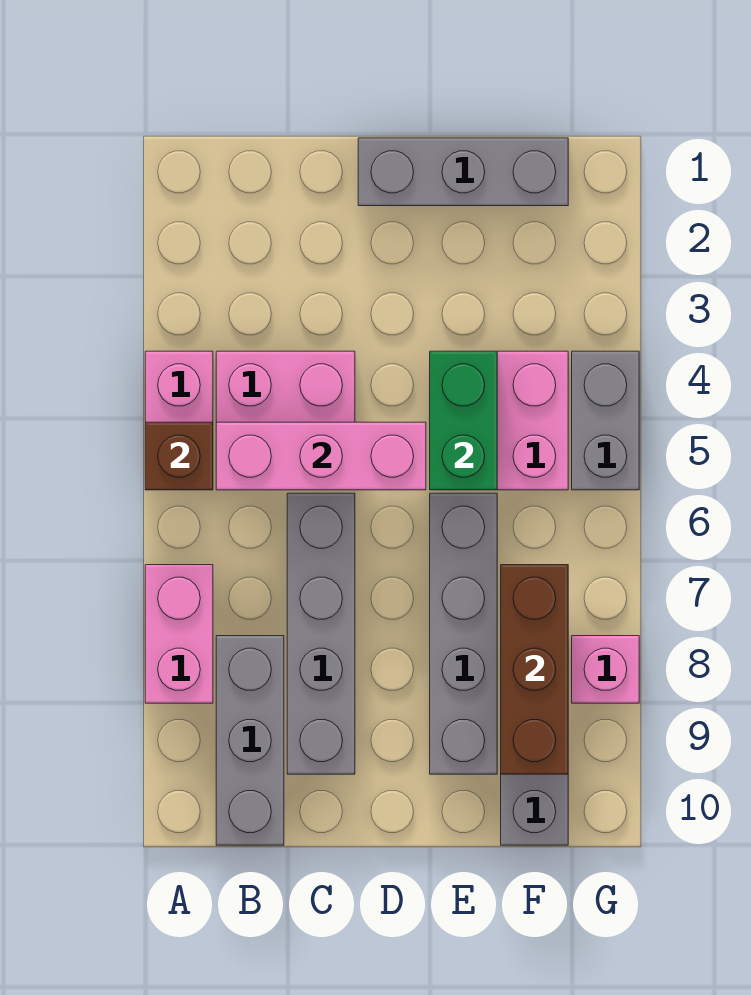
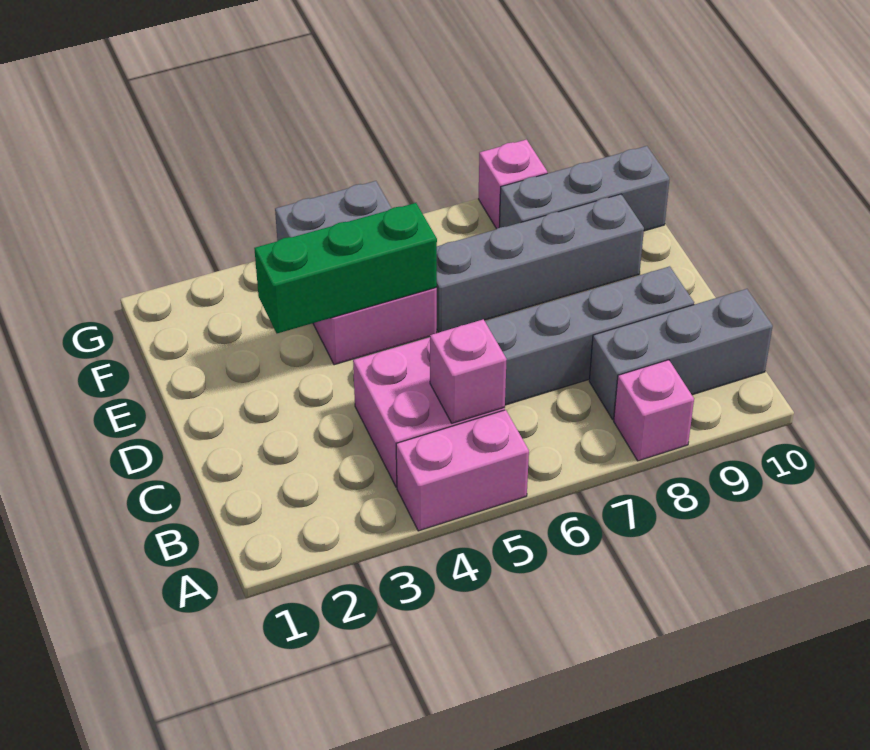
brown brick A5 level 2 -> none
pink brick A7:A8 level 1 -> pink brick A8 level 1
pink brick B5:D5 level 2 -> pink brick B5 level 2
grey brick D1:F1 level 1 -> none
green brick E4:E5 level 2 -> green brick E3:E5 level 2
brown brick F7:F9 level 2 -> none

